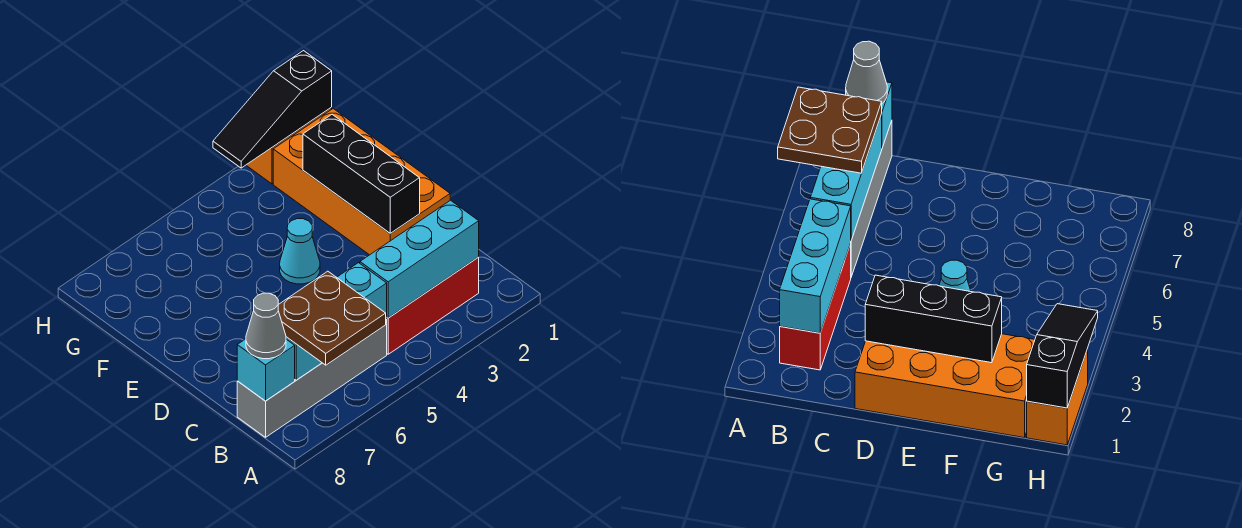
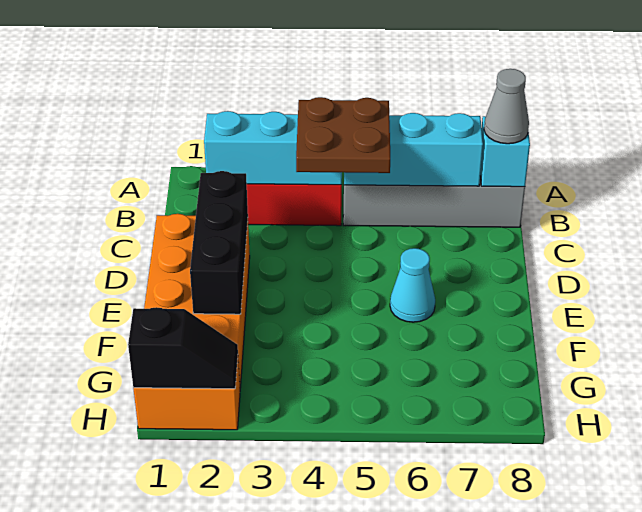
brown plate A6:B7 level 3 -> brown plate B4:C5 level 3
cyan cone E4 level 1 -> cyan cone E6 level 1
black slope H1:H3 level 2 top 1 -> black slope H1:H2 level 2 top 1

